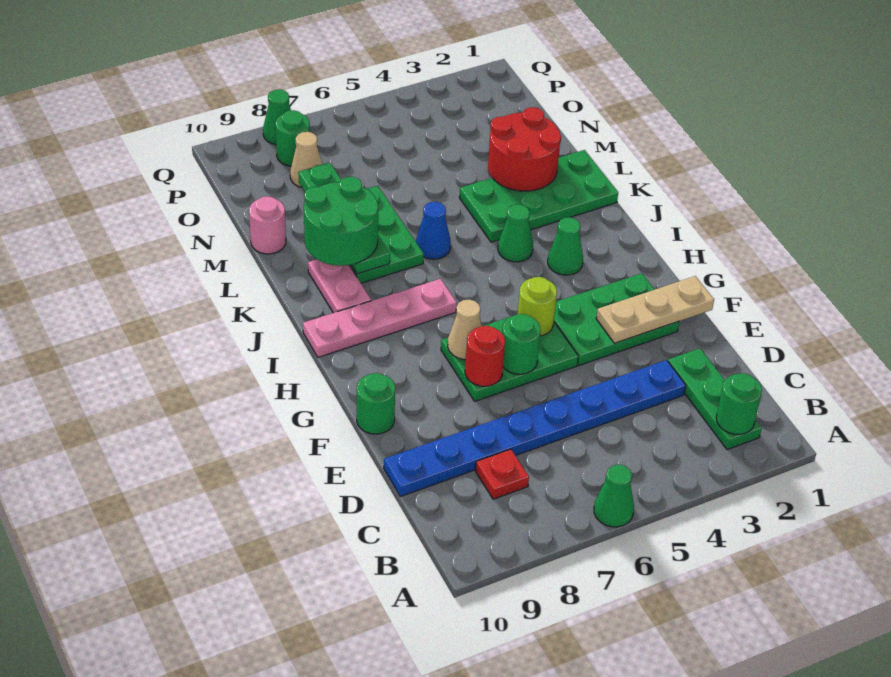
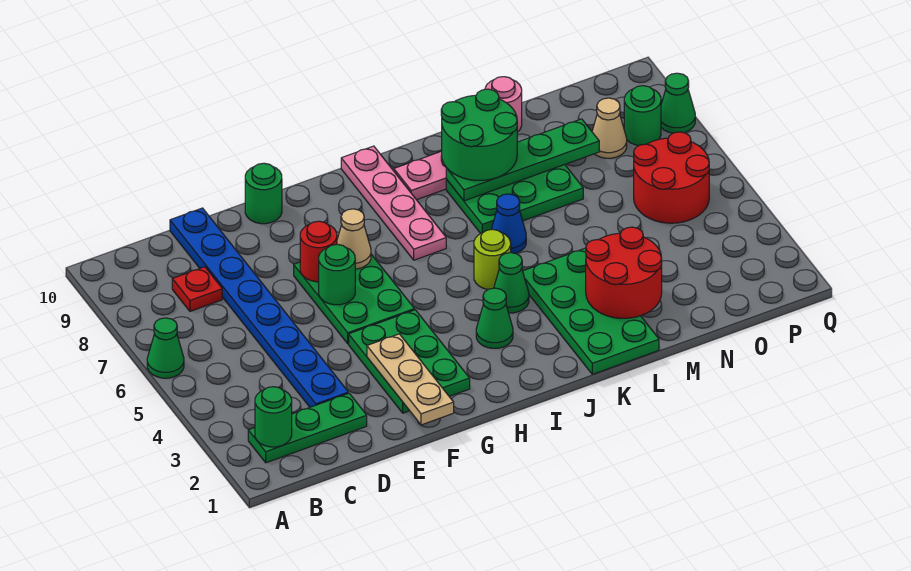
lime round brick G5 level 2 -> lime round brick J5 level 1
none -> red round brick O5:P6 level 1

